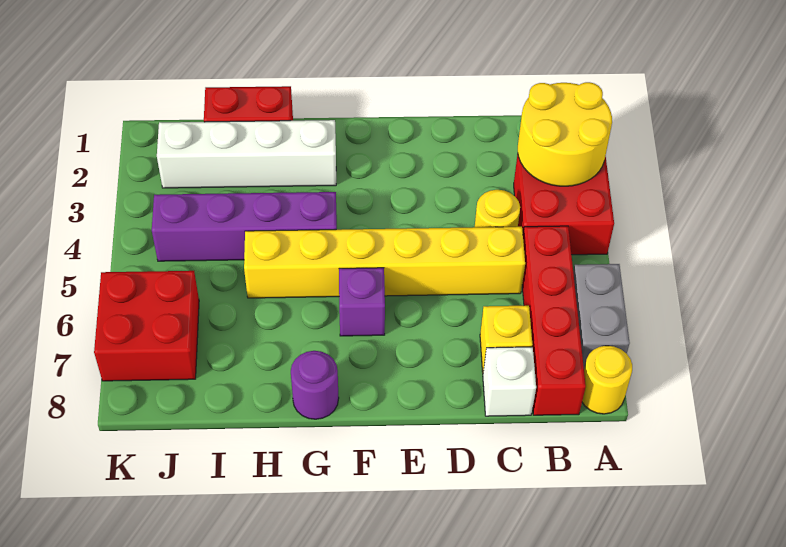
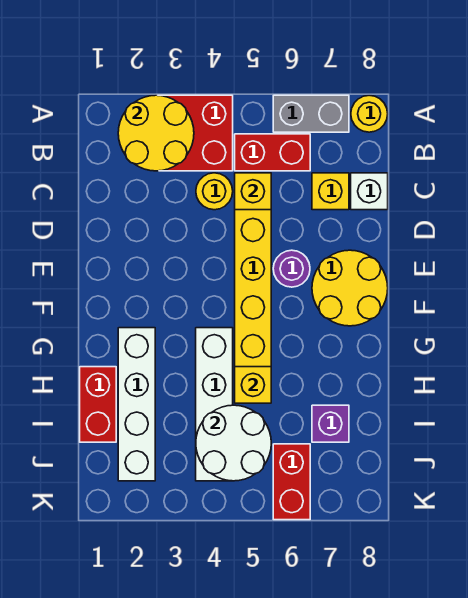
red brick B5:B8 level 1 -> red brick B5:B6 level 1
none -> yellow brick C5 level 2
none -> yellow round brick E7:F8 level 1
purple brick F6 level 1 -> purple brick I7 level 1
purple brick G4:J4 level 1 -> white brick G4:J4 level 1
purple round brick G8 level 1 -> purple round brick E6 level 1
none -> yellow brick H5 level 2
none -> white round brick I4:J5 level 2
red brick J6:K7 level 1 -> red brick J6:K6 level 1

